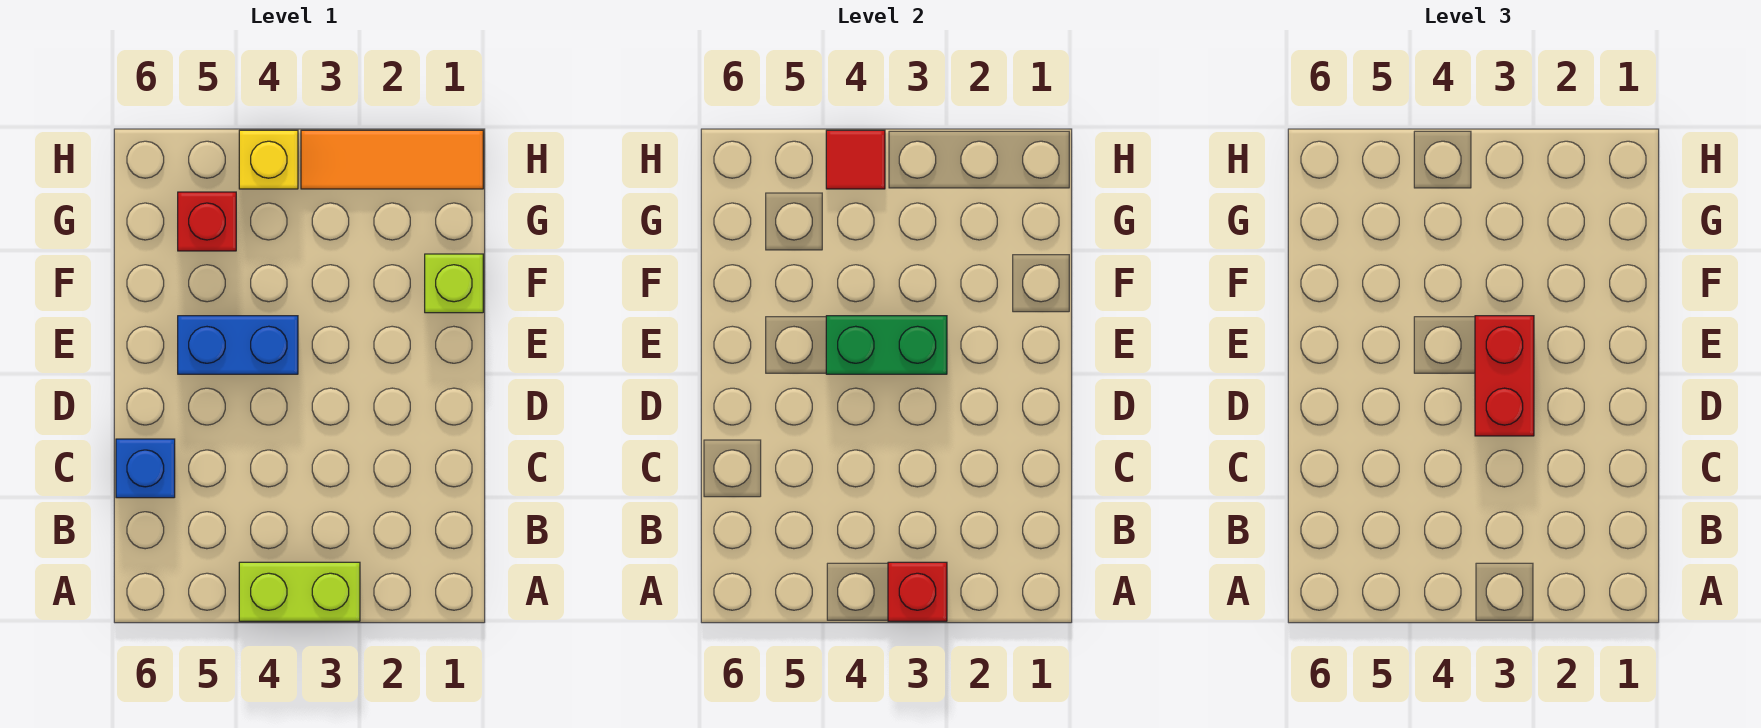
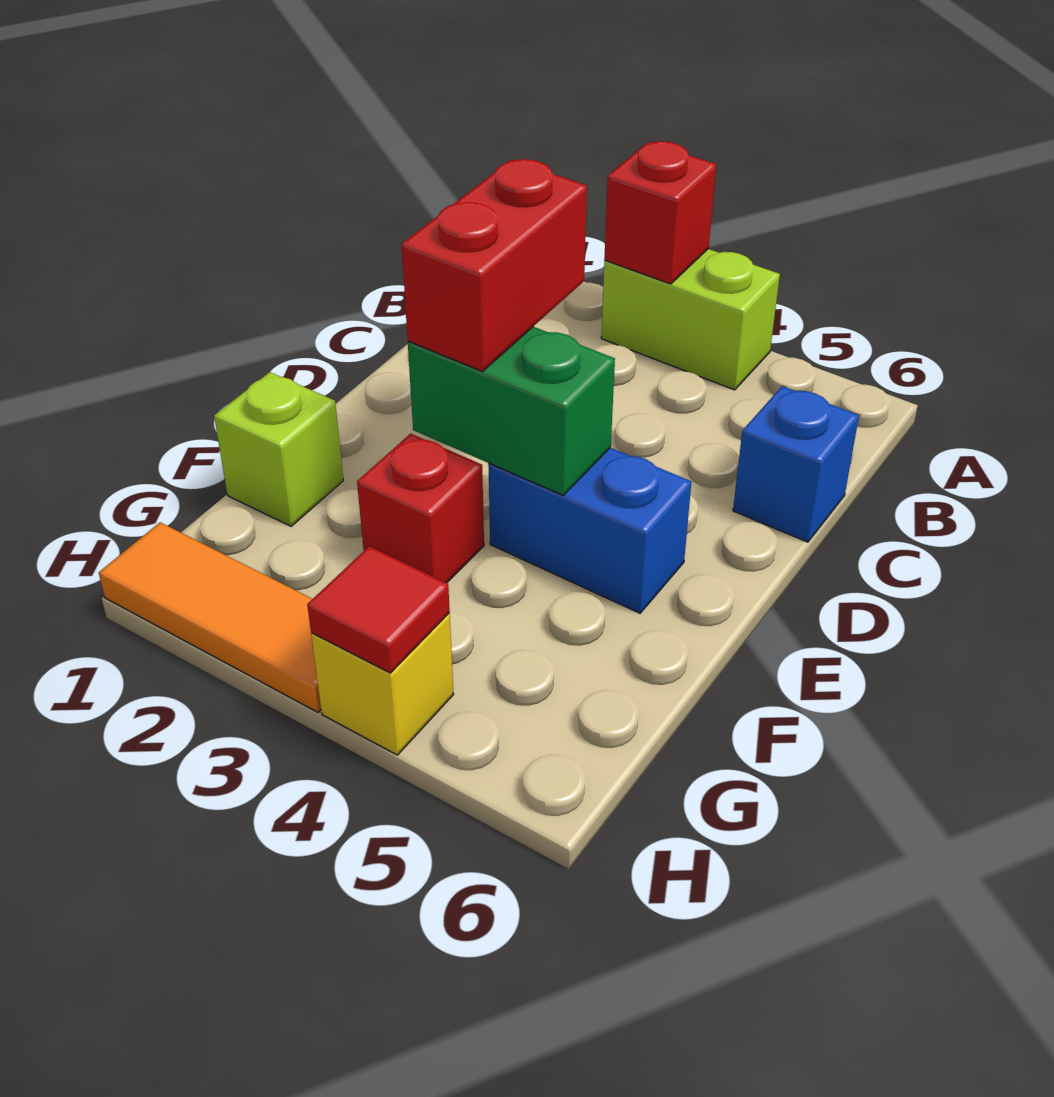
red brick G5 level 1 -> red brick F3 level 1

